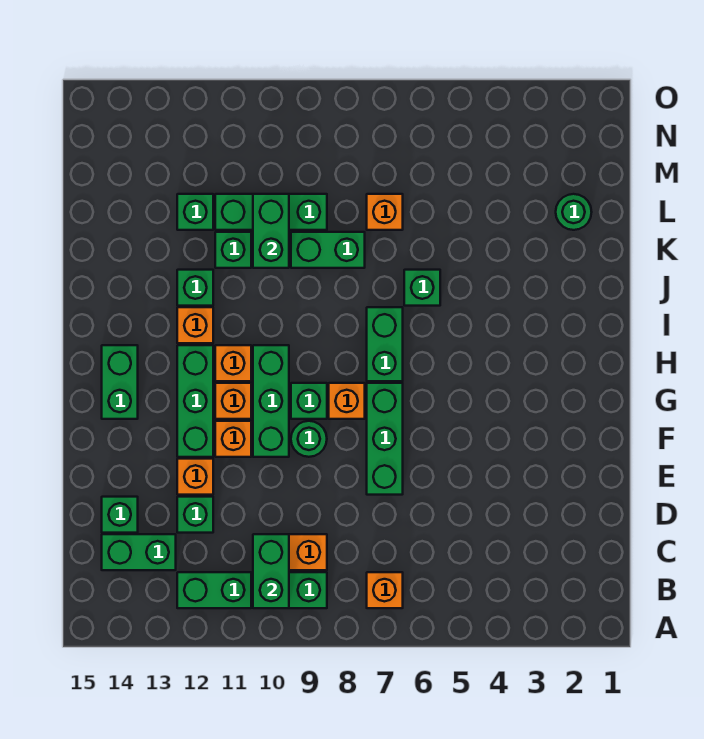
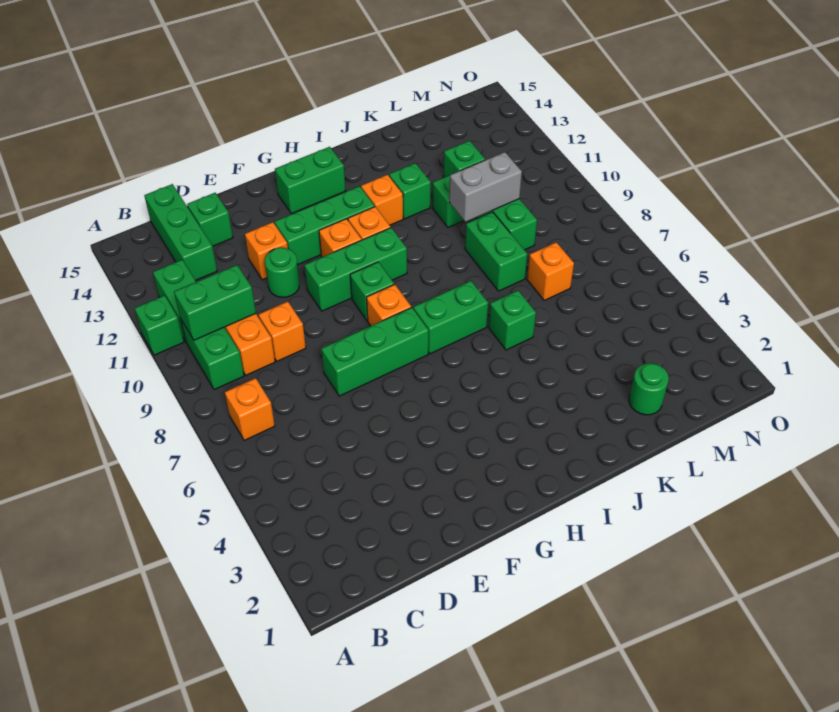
green brick C13:C14 level 1 -> green brick C13:C15 level 1
green brick D12 level 1 -> green brick A11 level 1
green round brick F9 level 1 -> green round brick E11 level 1
orange brick F11 level 1 -> orange brick D9 level 1
green brick K10:L10 level 2 -> grey brick K10:L10 level 2

